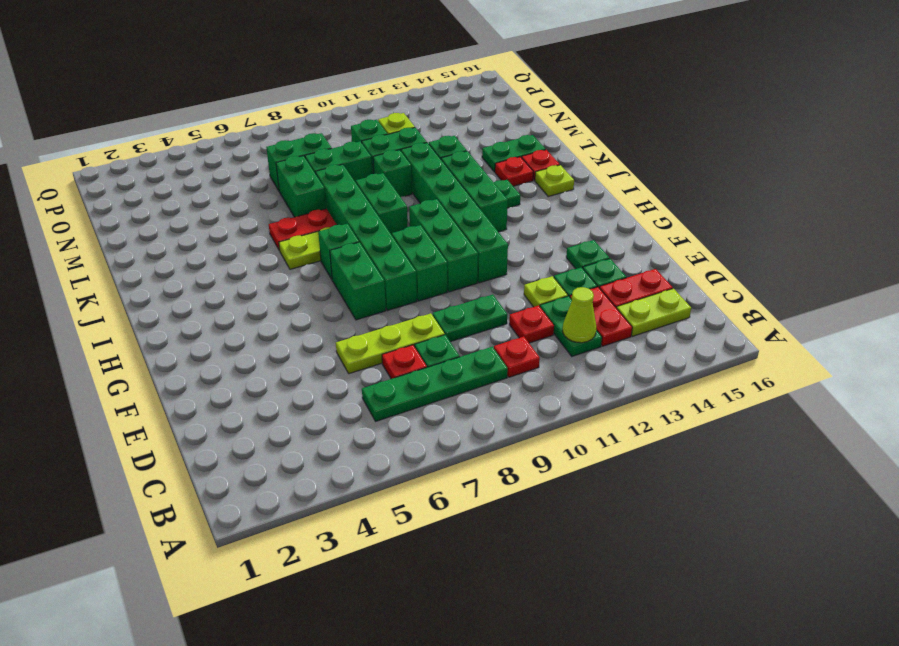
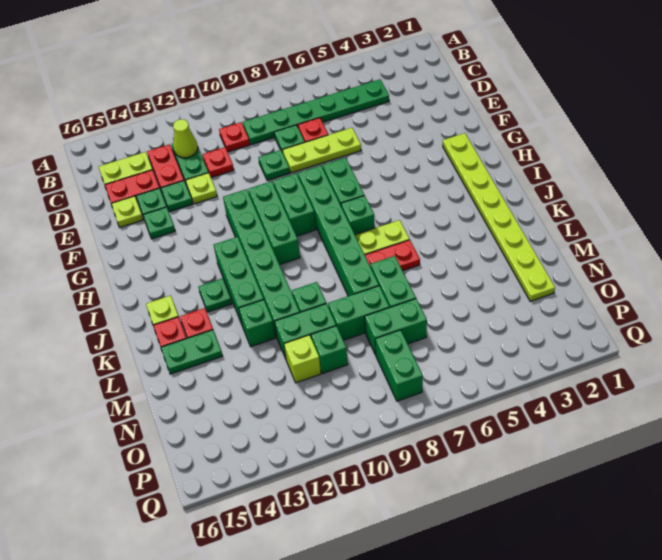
green plate C6:C9 level 1 -> green plate C4:C9 level 1
green plate E9:E10 level 1 -> green plate E9 level 1
none -> lime plate E15 level 1
none -> lime plate G2:N2 level 1
green brick J9:K9 level 1 -> green brick O8:P8 level 1

